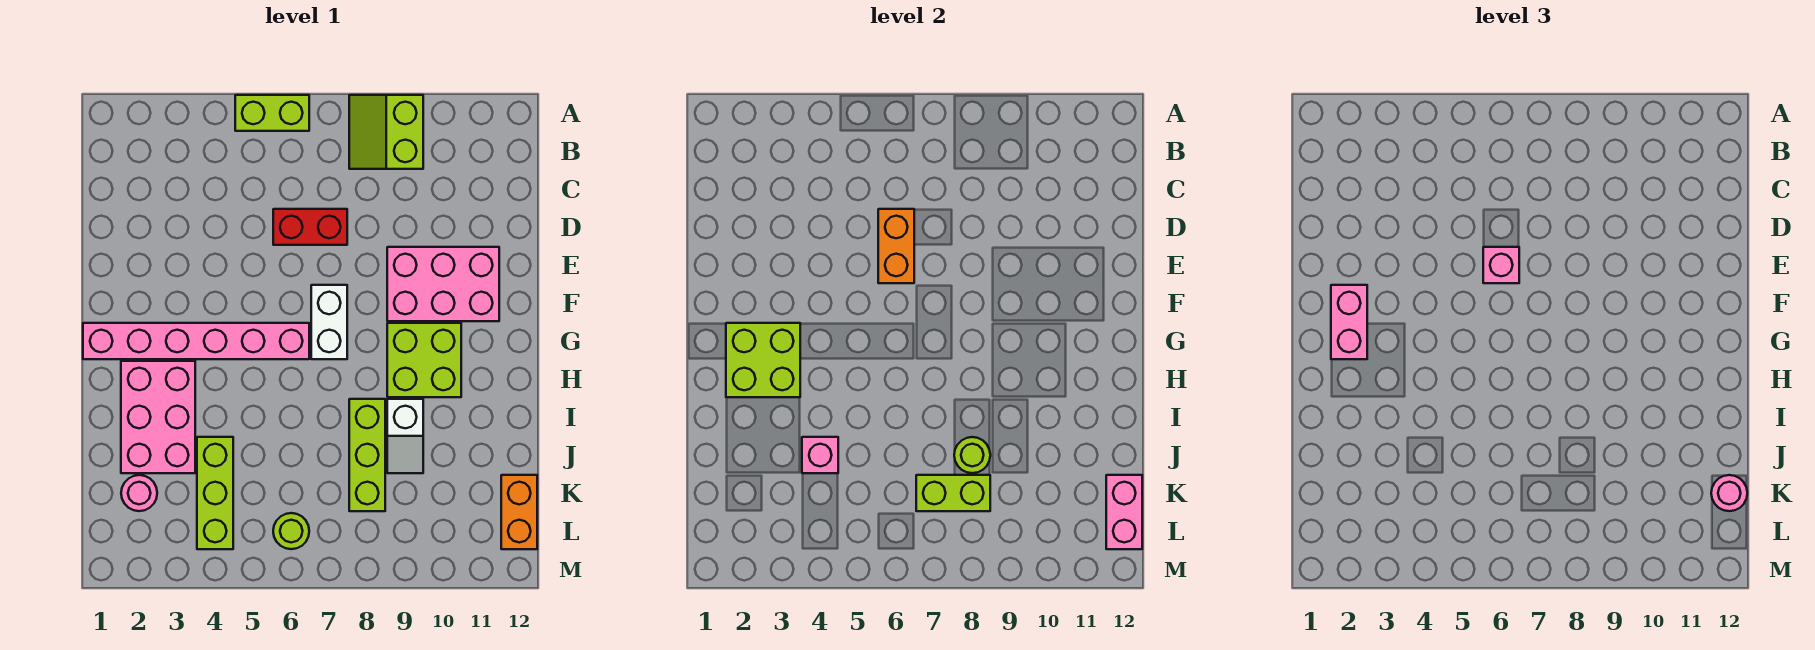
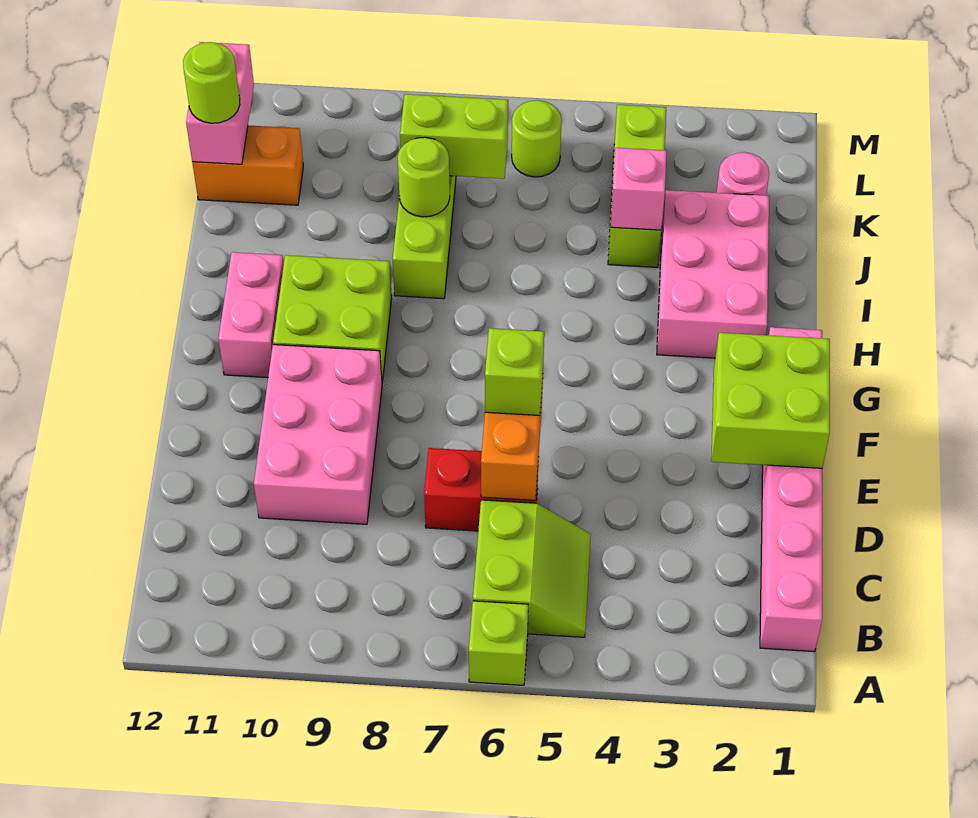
lime brick A5:A6 level 1 -> lime brick A6 level 1
lime slope A8:B9 level 1 top 9 -> lime slope B5:C6 level 1 top 6
pink brick E6 level 3 -> lime brick E6 level 3
pink brick E9:F11 level 1 -> pink brick D9:F10 level 1
pink brick F2:G2 level 3 -> pink brick G11:H11 level 1
white brick F7:G7 level 1 -> none
pink brick G1:G6 level 1 -> pink brick B1:G1 level 1
lime brick G2:H3 level 2 -> lime brick E1:F2 level 2
white slope I9:J9 level 1 top I -> none
orange brick K12:L12 level 1 -> orange brick K11:K12 level 1
pink round brick K12 level 3 -> lime round brick K12 level 3

